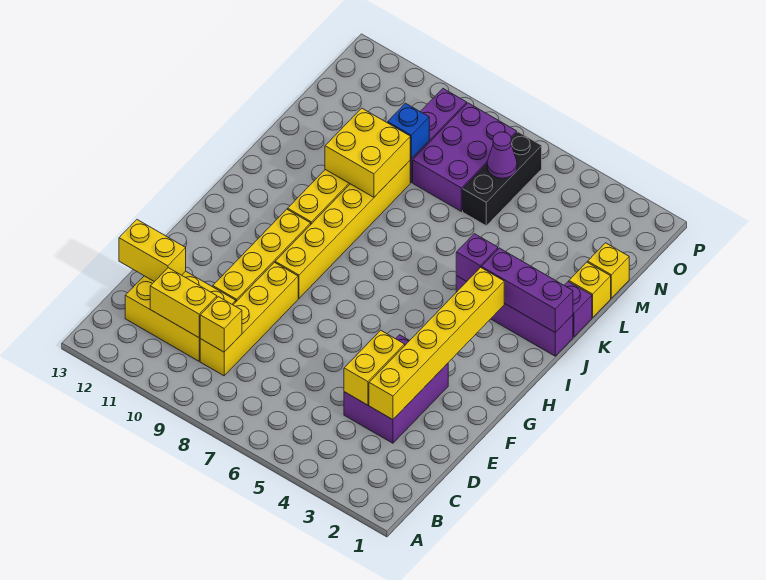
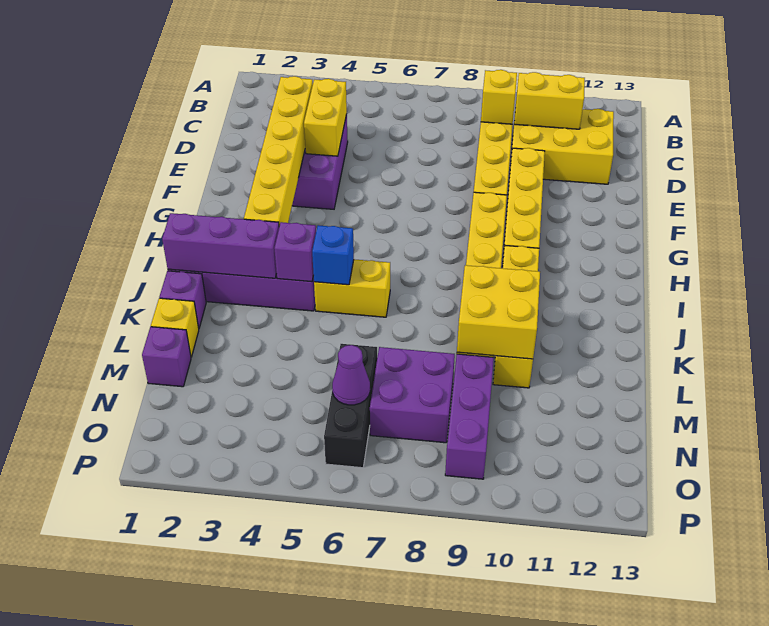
yellow brick D12:D13 level 2 -> yellow brick J5:J6 level 1
yellow brick M1 level 1 -> purple brick M1 level 1
purple brick M7:O8 level 1 -> purple brick M7:N8 level 1
blue brick M9 level 2 -> blue brick J5 level 2

